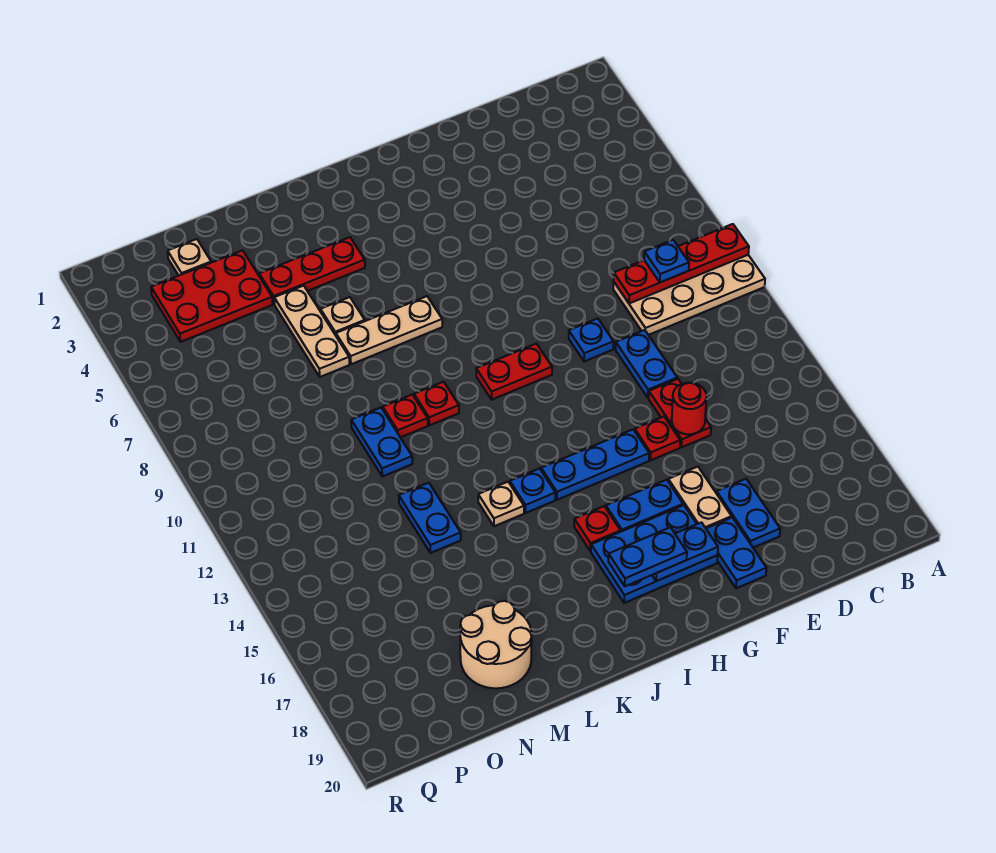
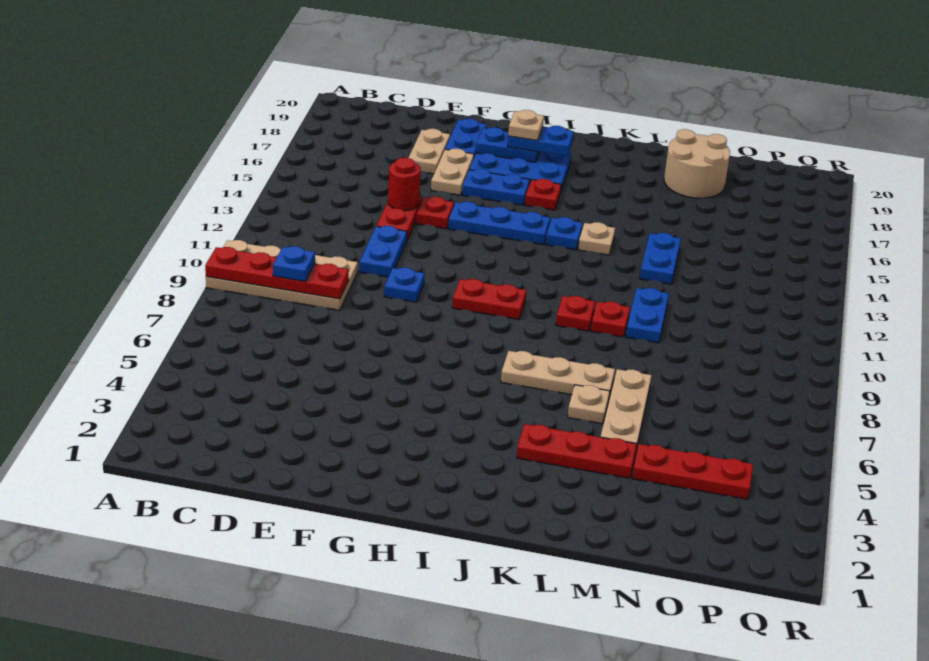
blue plate E17:E18 level 1 -> tan plate E17:E18 level 1
red plate N3:P4 level 1 -> red plate N4:P4 level 1
tan plate O2 level 1 -> tan plate H18 level 4

